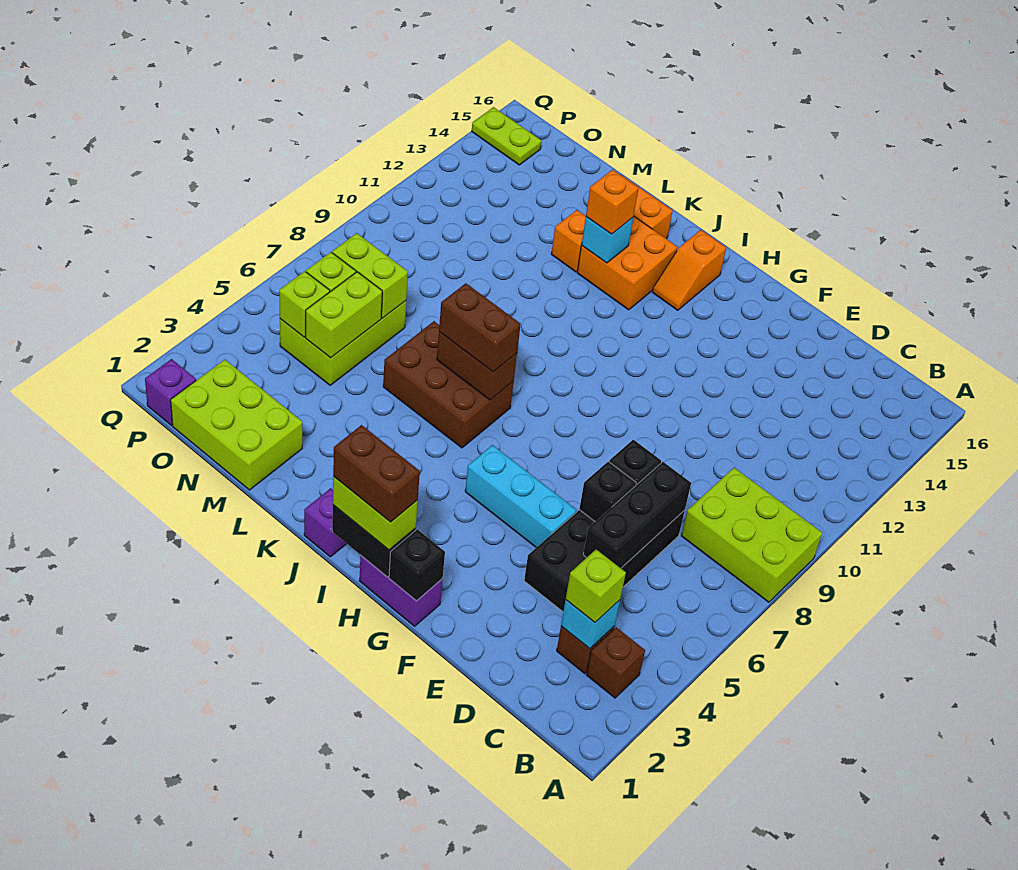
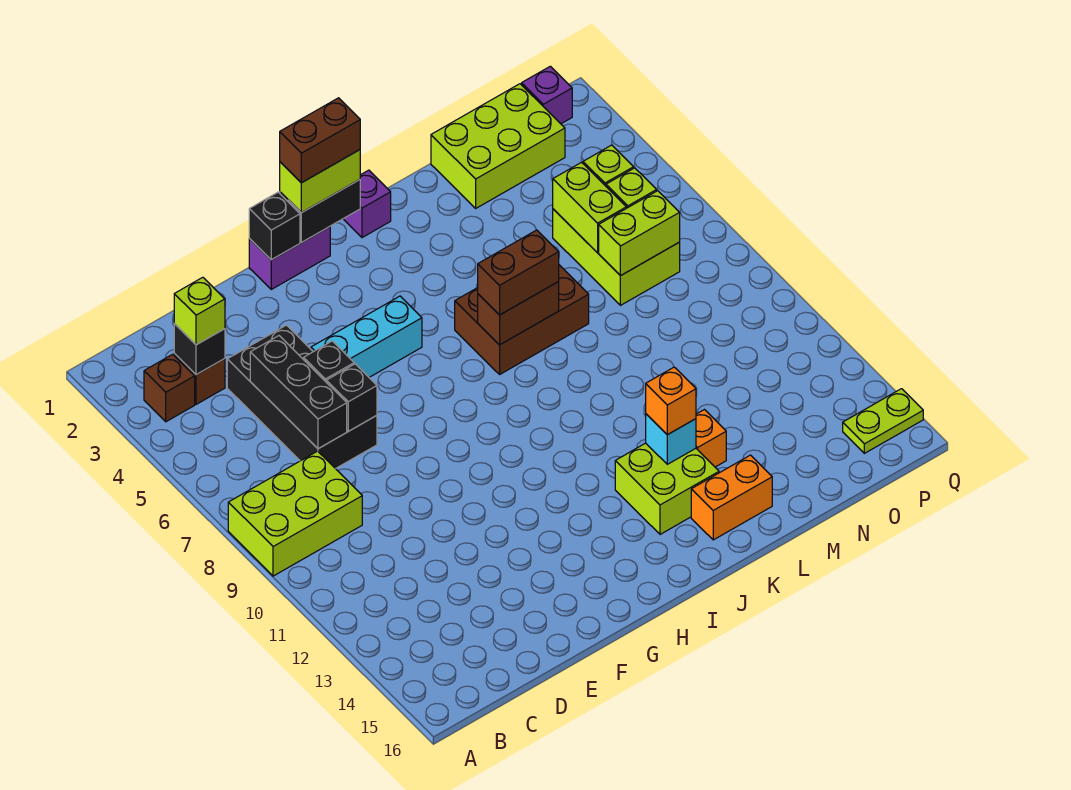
cyan brick C3 level 2 -> black brick C3 level 2
orange slope I14:I15 level 1 top 15 -> none
orange brick J13:K14 level 1 -> lime brick J13:K14 level 1

